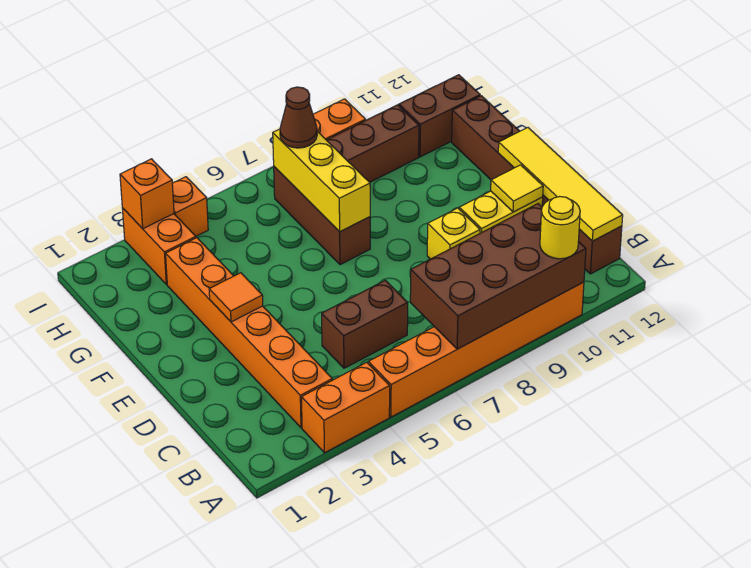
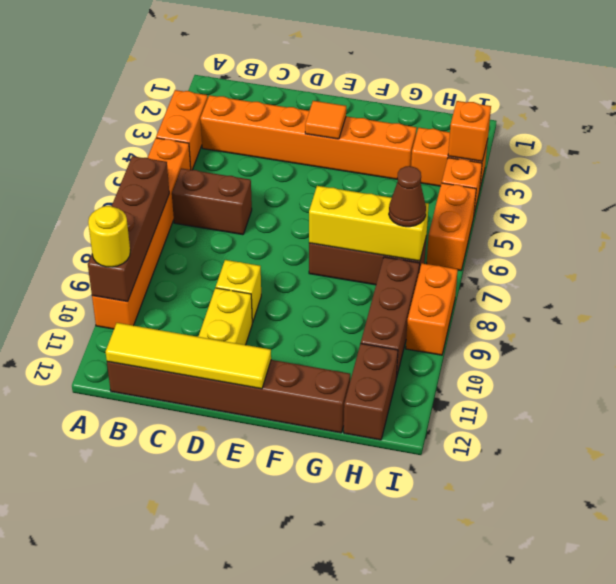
brown brick A7:B10 level 2 -> brown brick A7:A10 level 2
brown brick C5:C6 level 1 -> brown brick B6:C6 level 1
yellow tile D11 level 2 -> none
none -> orange brick I5:I6 level 1

